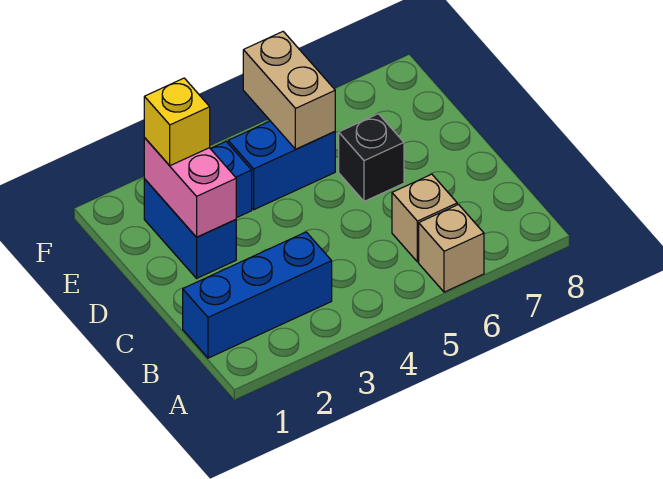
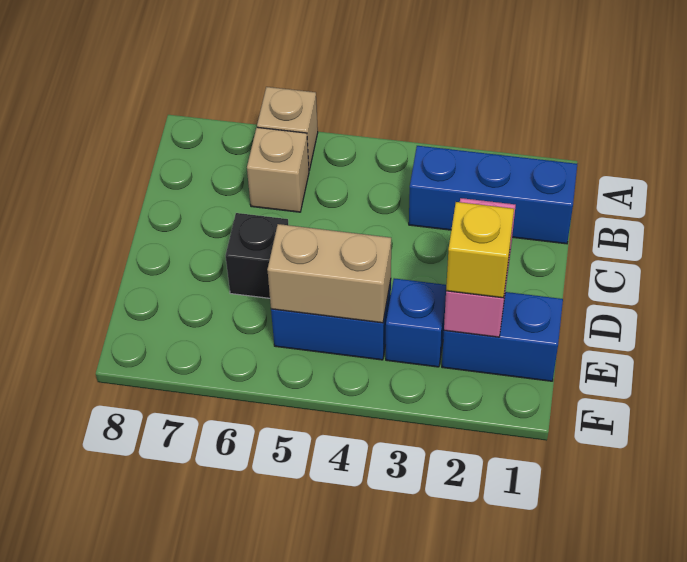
blue brick D2:E2 level 1 -> blue brick E1:E2 level 1
tan brick E5:F5 level 2 -> tan brick E4:E5 level 2

